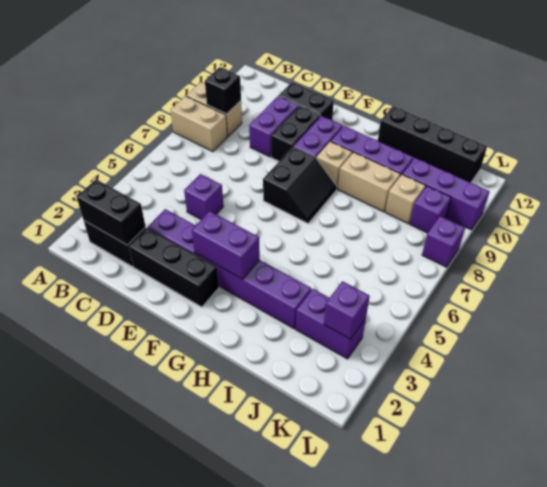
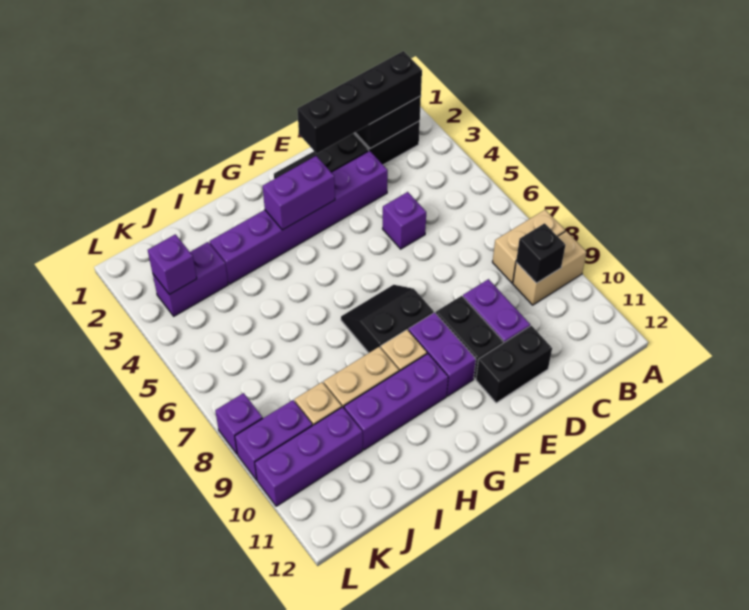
black slope F7:G8 level 1 top F -> black slope F7:G8 level 1 top 8
black brick H12:K12 level 1 -> black brick B2:E2 level 3
purple brick K9 level 1 -> purple brick K9:L9 level 1

